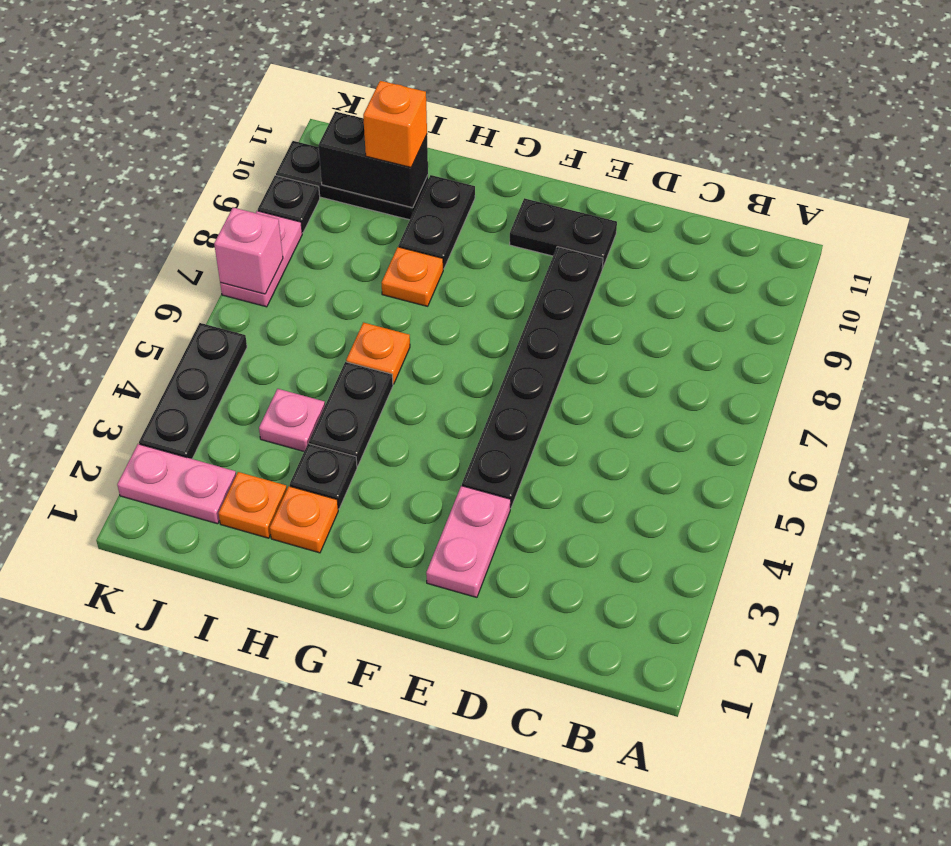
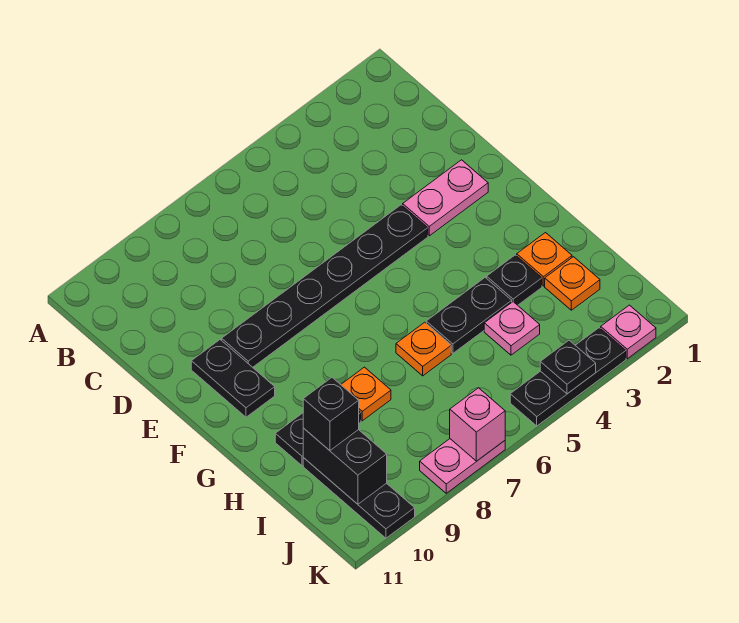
orange brick I10 level 3 -> black brick I10 level 3
pink plate J2:K2 level 1 -> pink plate K2 level 1
black plate K9 level 1 -> black plate K4 level 2

